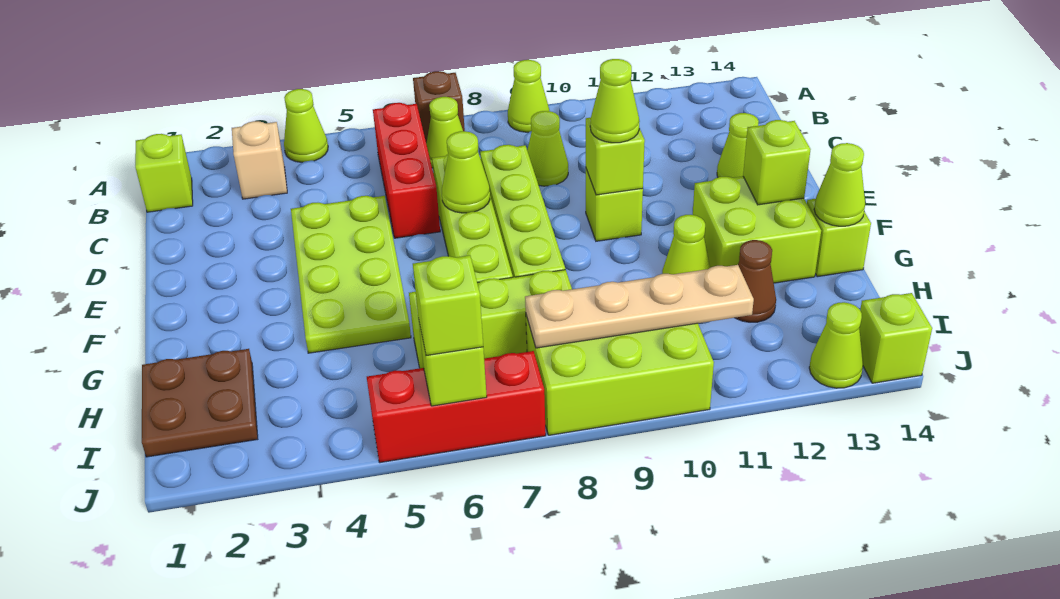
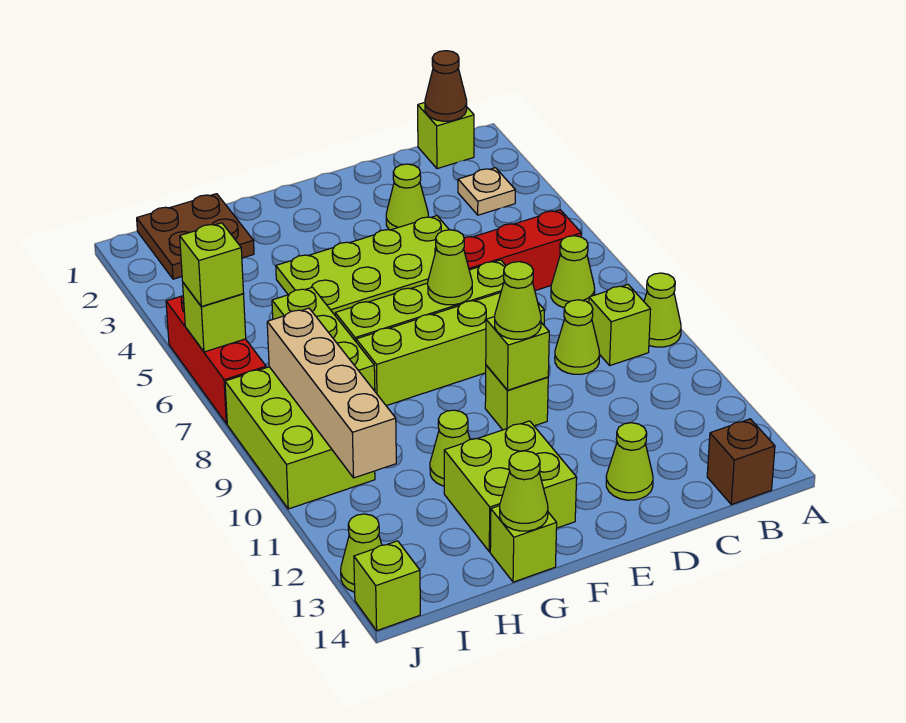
lime cone A4 level 1 -> lime cone D3 level 1
brown brick A7 level 1 -> brown brick B14 level 1
tan brick B3 level 1 -> tan plate B3 level 1
lime brick F13 level 2 -> lime brick B9 level 1
brown cone H12 level 1 -> brown cone B1 level 2
tan plate I8:I11 level 2 -> tan brick I8:I11 level 2

